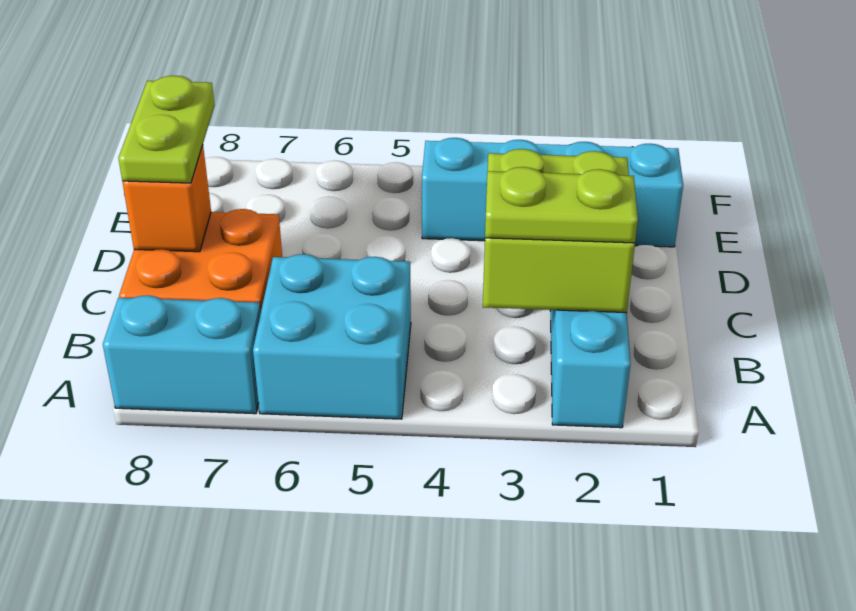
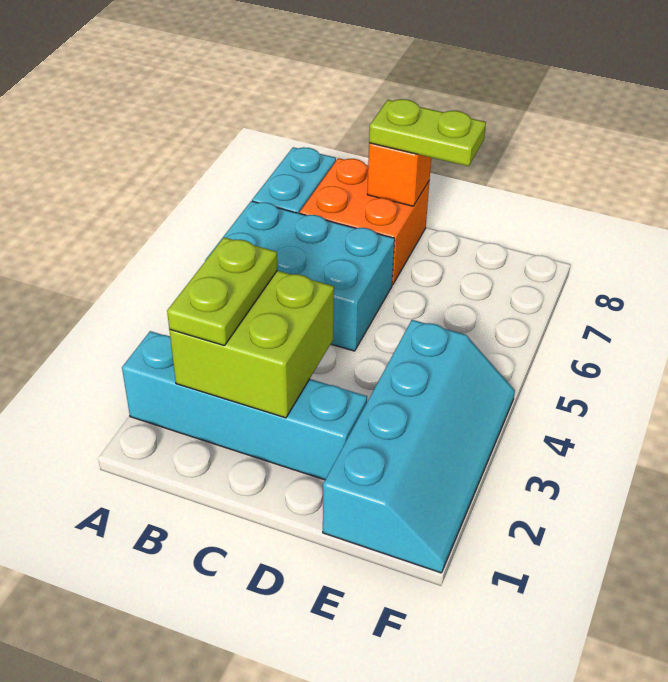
cyan brick A5:B6 level 1 -> cyan brick A5:C6 level 1

